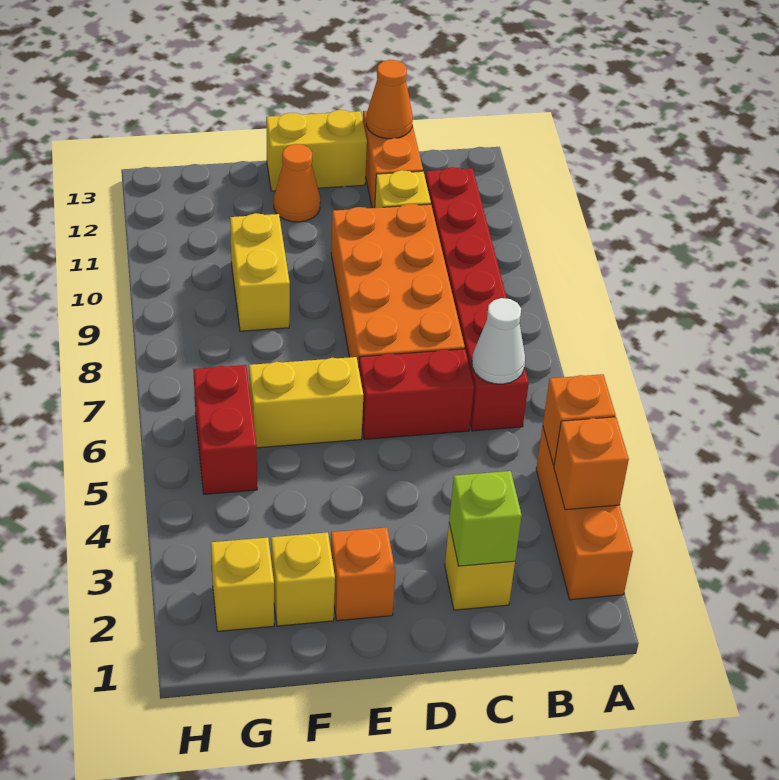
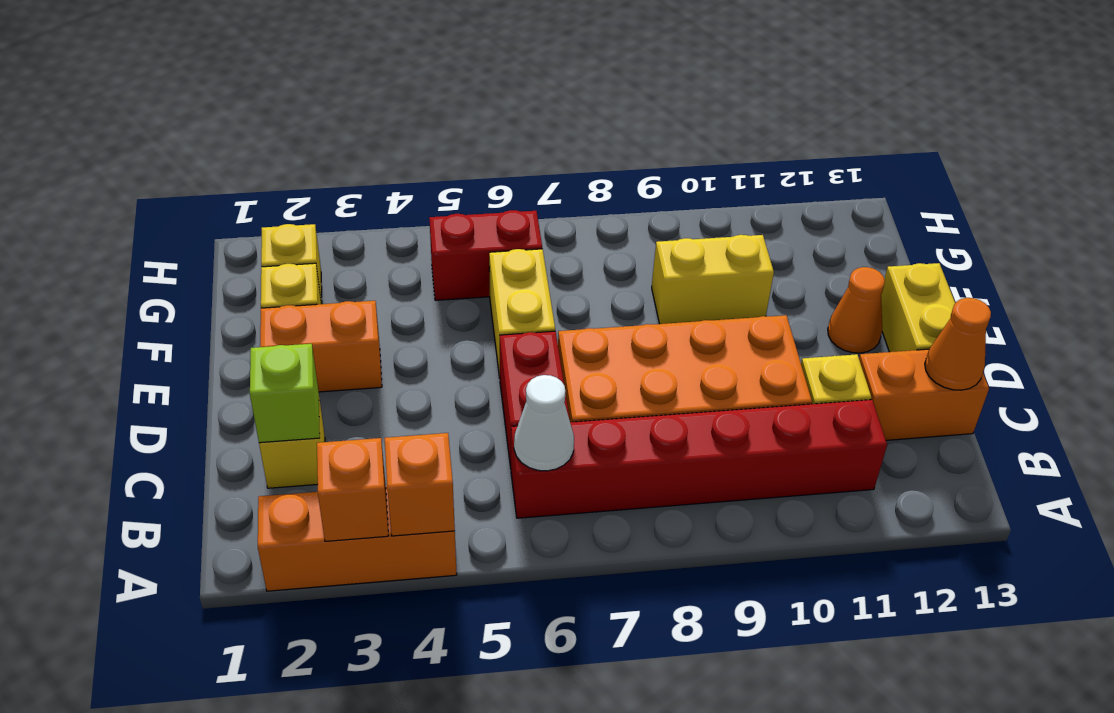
orange brick E2 level 1 -> orange brick E2:E3 level 1

